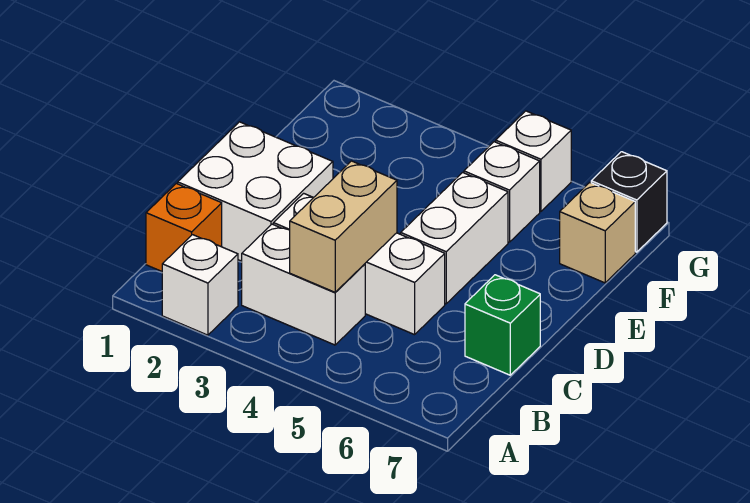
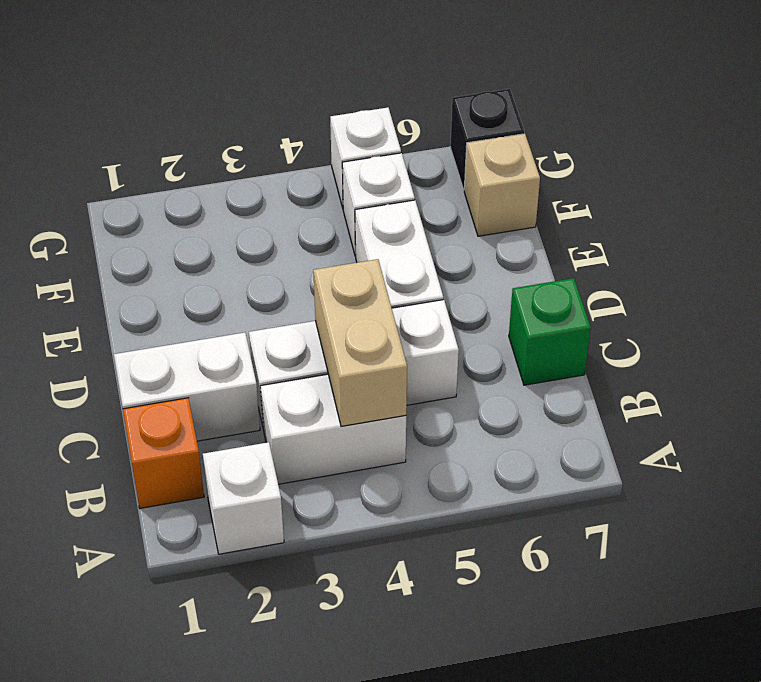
white brick C1:D2 level 1 -> white brick C1:C2 level 1

